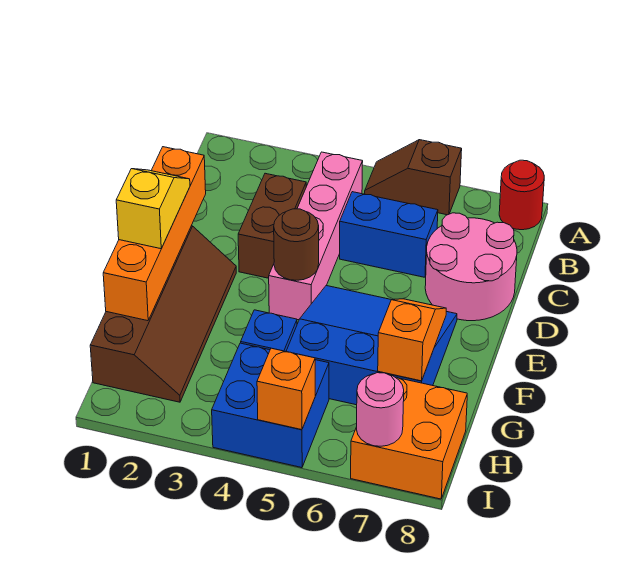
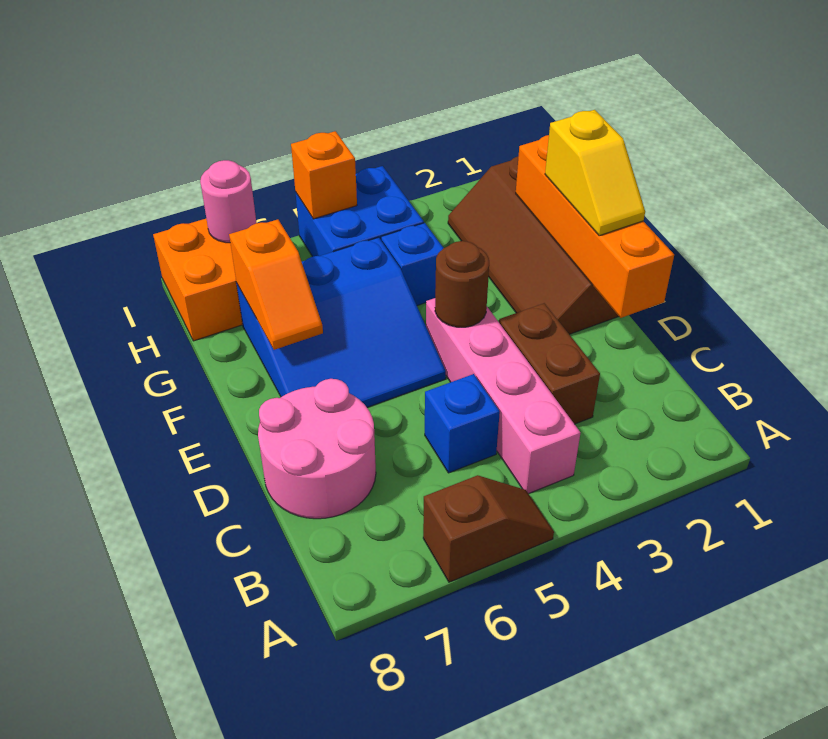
red round brick A8 level 1 -> none
blue brick C5:C6 level 1 -> blue brick C5 level 1

